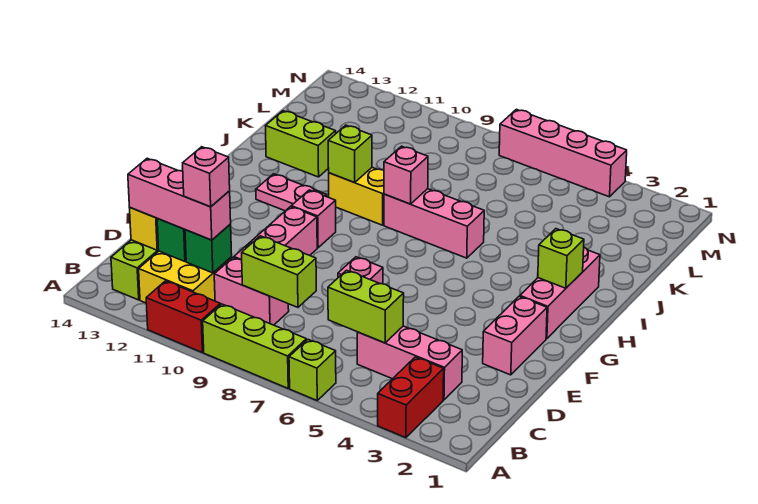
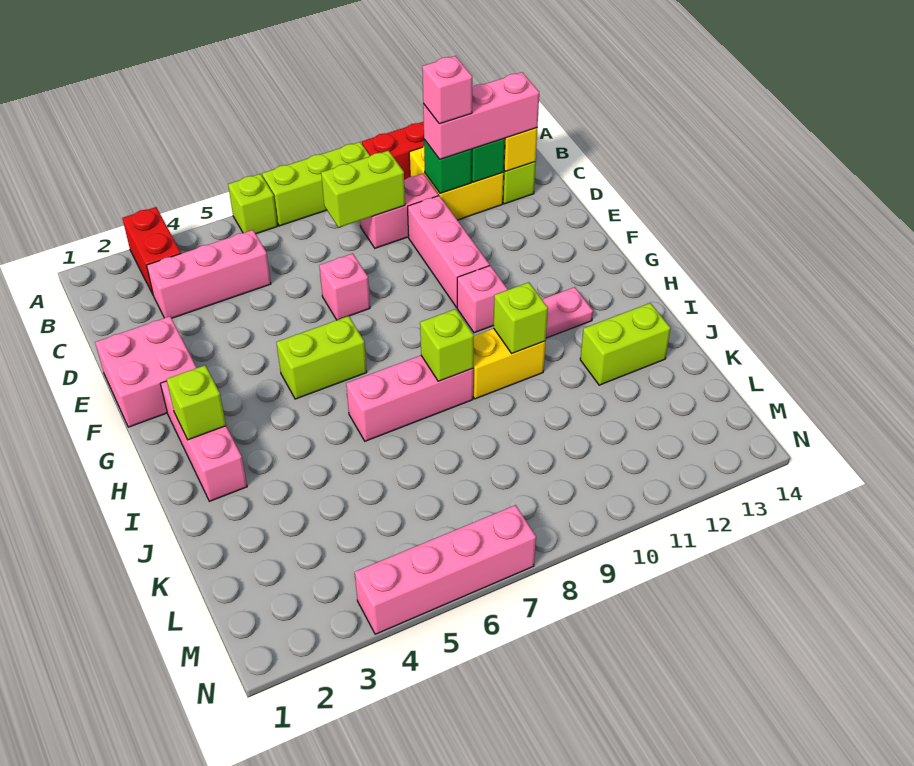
lime brick C5:C6 level 2 -> lime brick G5:G6 level 1
pink brick E2:F2 level 1 -> pink brick E1:F2 level 1
pink brick I8 level 2 -> lime brick I8 level 2

